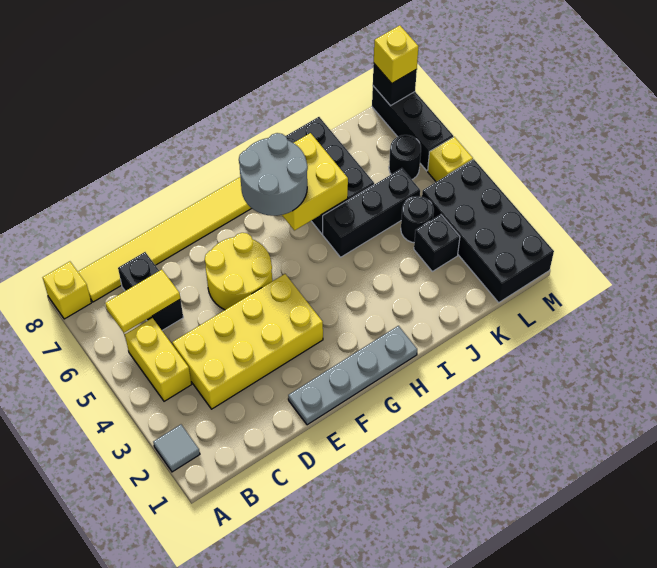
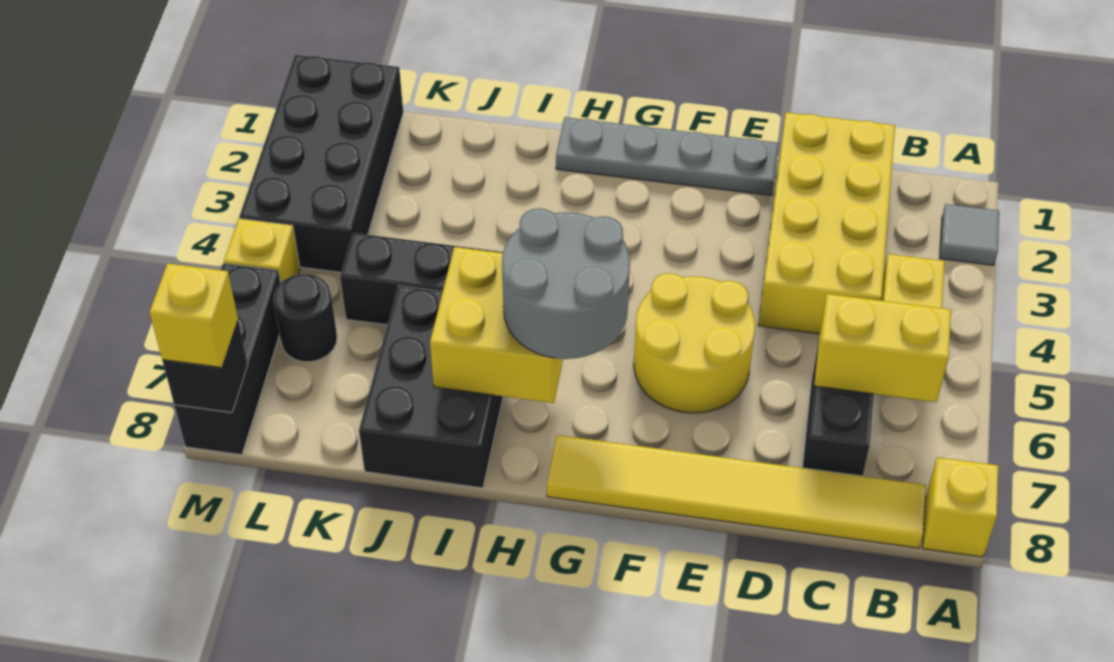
yellow tile B6:C6 level 2 -> yellow brick B6:C6 level 2
yellow brick C3:F4 level 1 -> yellow brick C1:D4 level 1
black brick K3 level 1 -> none
black round brick K4 level 1 -> none

